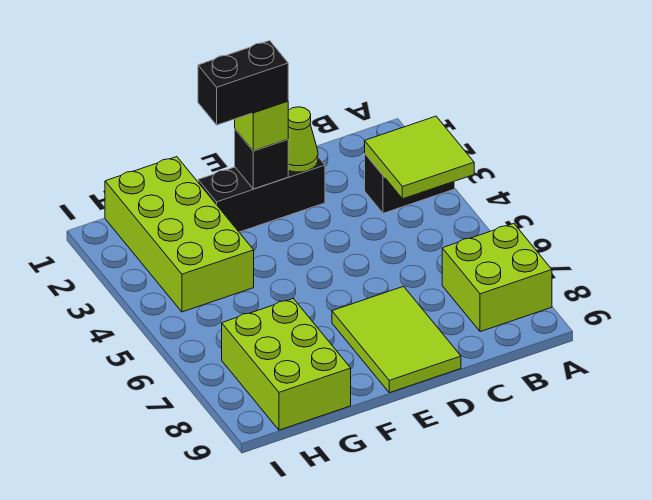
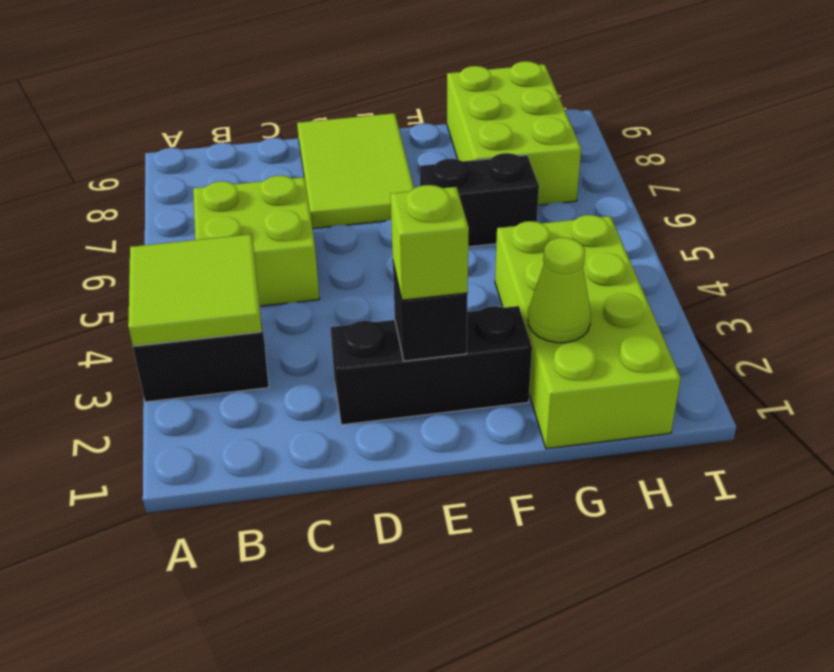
lime brick A7:B8 level 1 -> lime brick B5:C6 level 1
lime cone D2 level 2 -> lime cone G2 level 2
black brick E2:F2 level 4 -> black brick F6:G6 level 1

